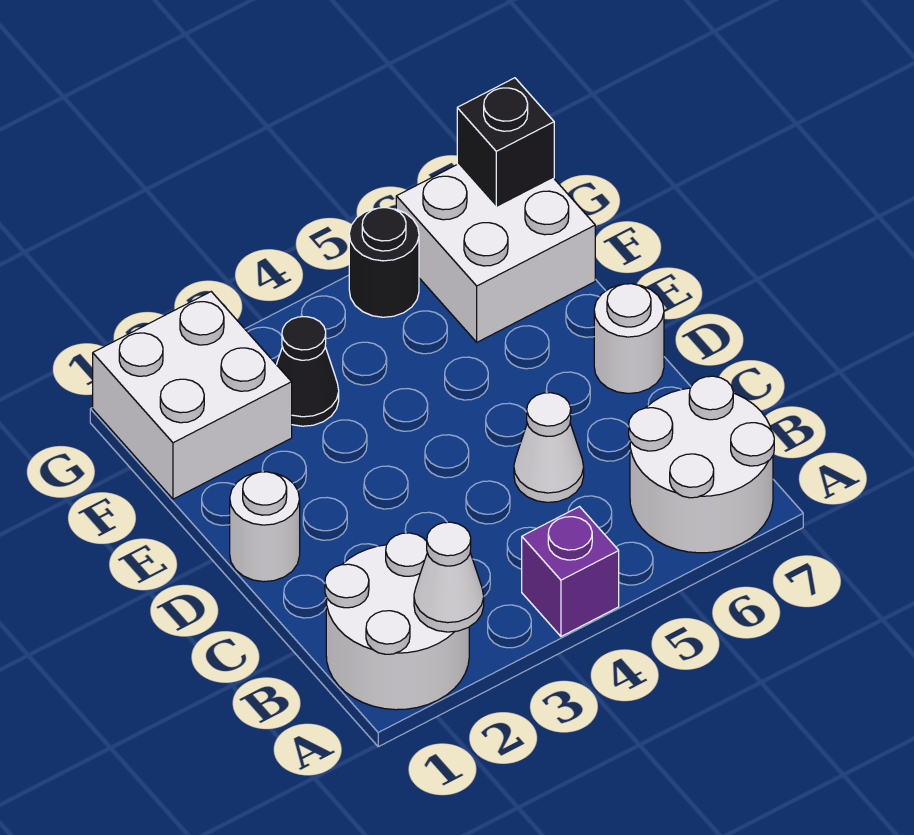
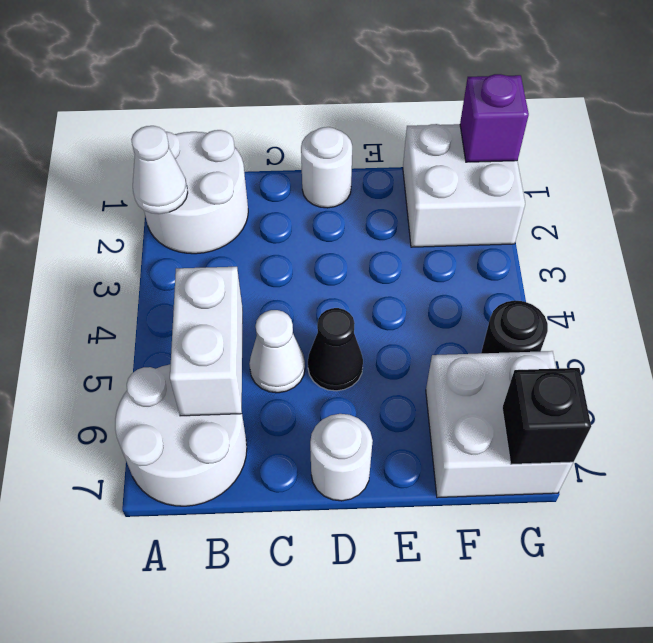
purple brick A4 level 1 -> purple brick G1 level 2
none -> white brick B5:B6 level 2
black cone F3 level 1 -> black cone D5 level 1

